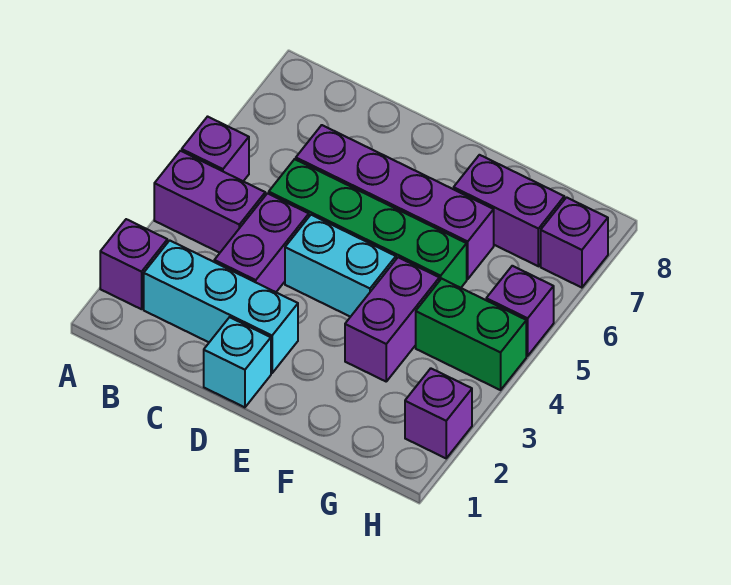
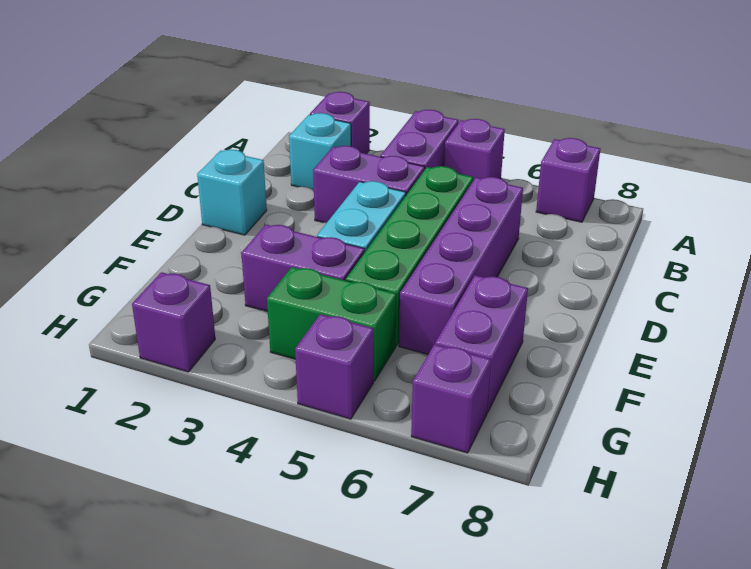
none -> purple brick A7 level 1
cyan brick B2:D2 level 1 -> cyan brick B2 level 1
green brick G4:H4 level 1 -> green brick G4:G5 level 1

